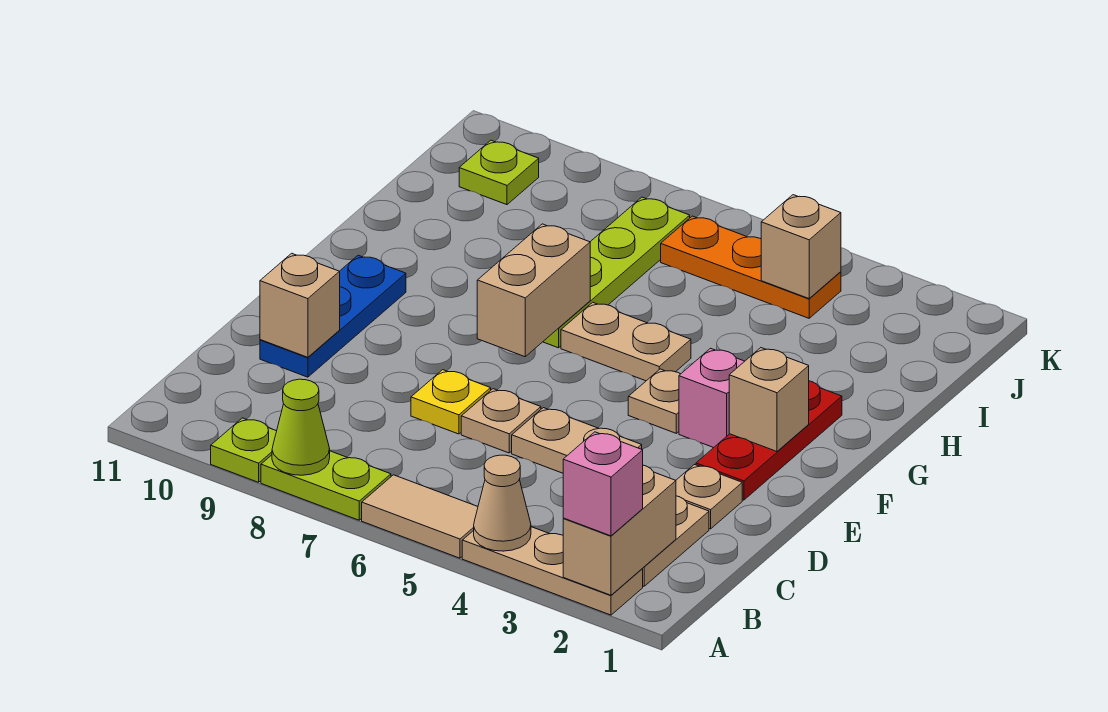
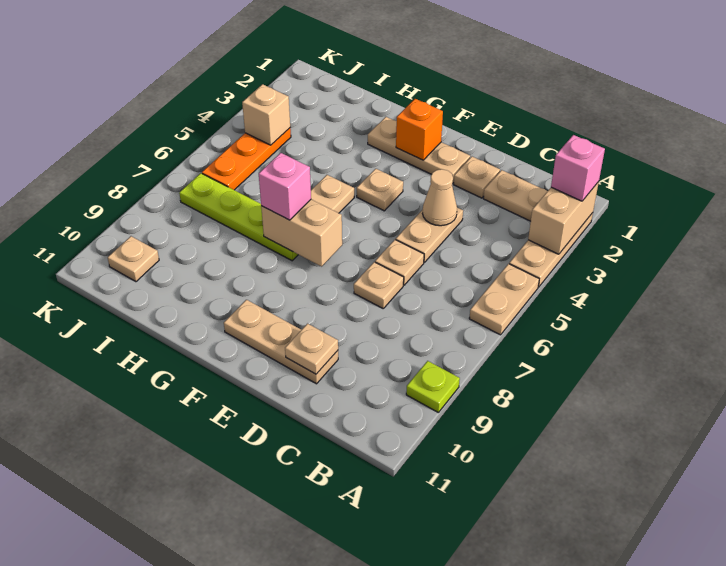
tan brick A2:B2 level 2 -> tan brick A2:A3 level 2
tan cone A4 level 2 -> tan cone D4 level 2
tan tile A5:A6 level 1 -> tan plate A5:A6 level 1
lime plate A7:A8 level 1 -> none
lime cone A8 level 2 -> none
yellow plate D7 level 1 -> tan plate D7 level 1
blue plate D10:F10 level 1 -> tan plate D10:F10 level 1
tan brick D10 level 2 -> tan plate D10 level 2
red plate E2:G2 level 1 -> tan plate E2:G2 level 1
tan brick F2 level 2 -> orange brick F2 level 2
pink brick F3 level 1 -> pink brick G7 level 3
lime plate J10 level 1 -> tan plate J10 level 1

